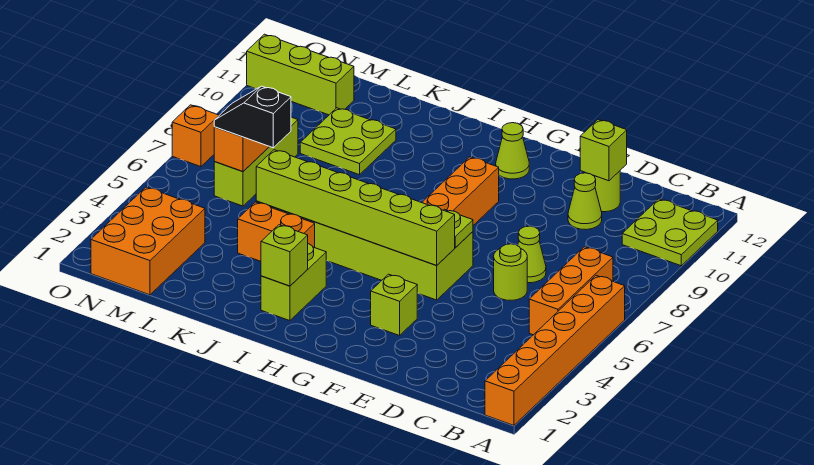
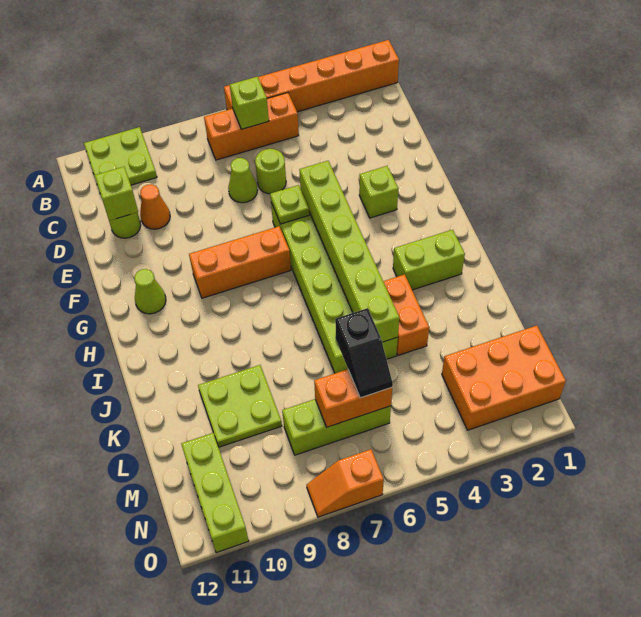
lime cone D10 level 1 -> orange cone D10 level 1
lime brick I2 level 2 -> lime brick B6 level 2

